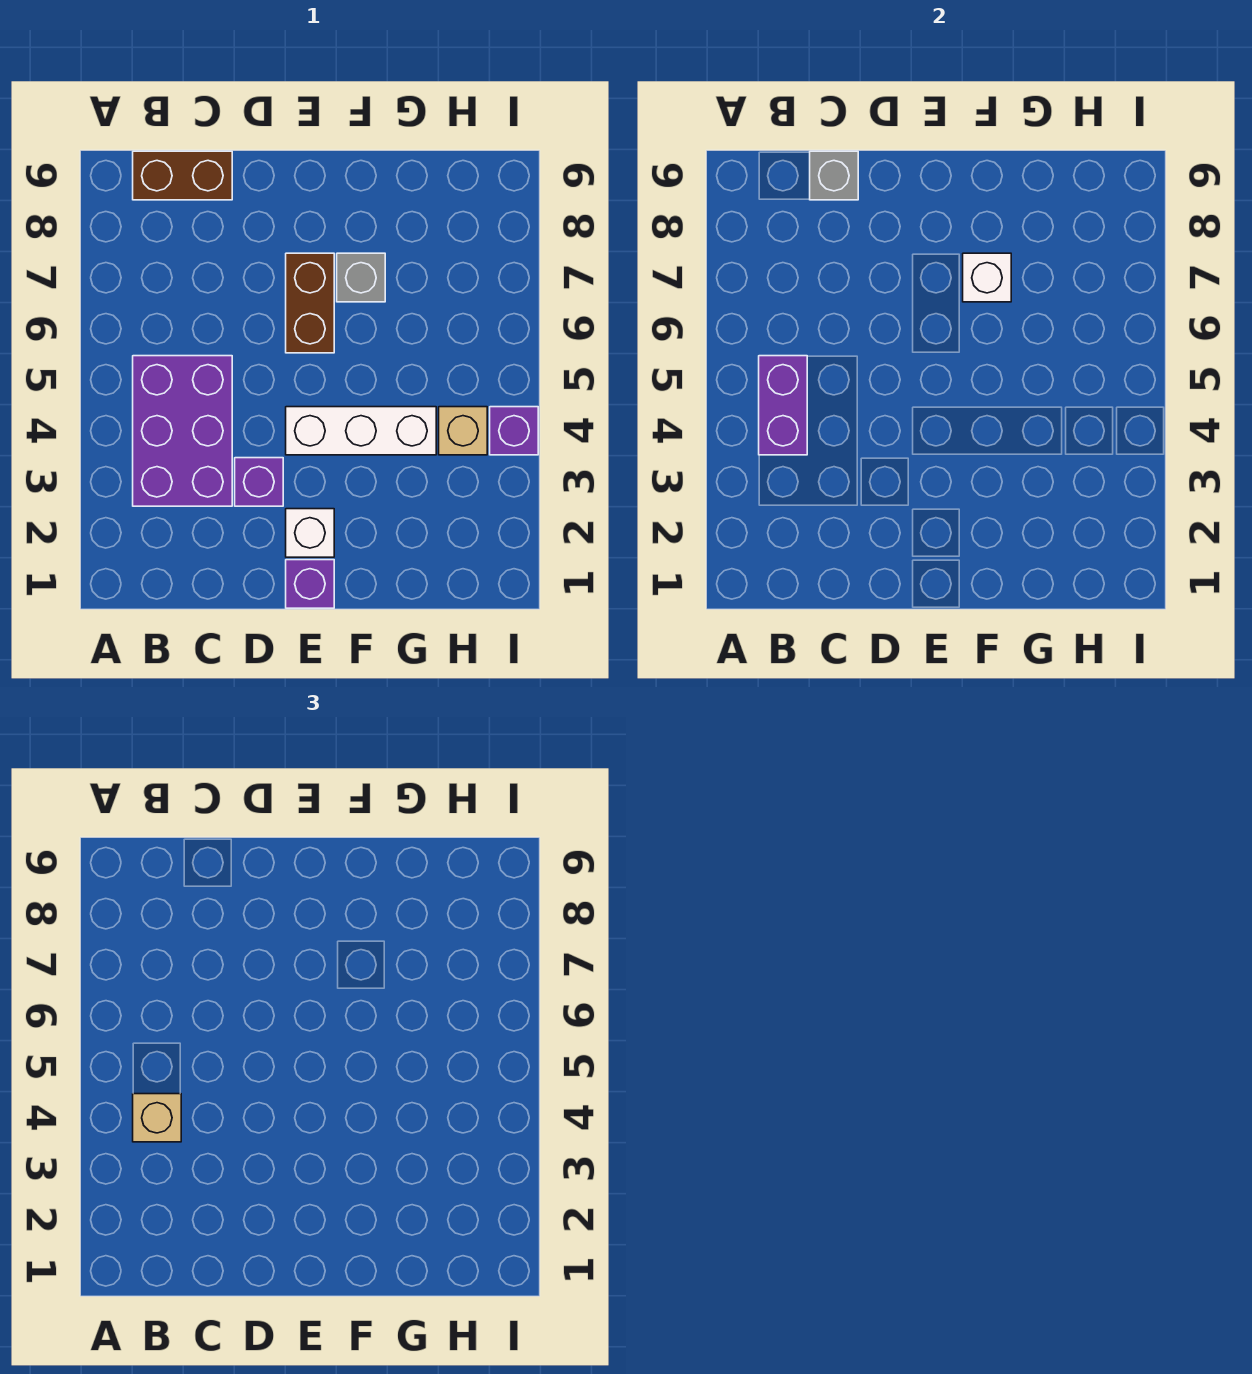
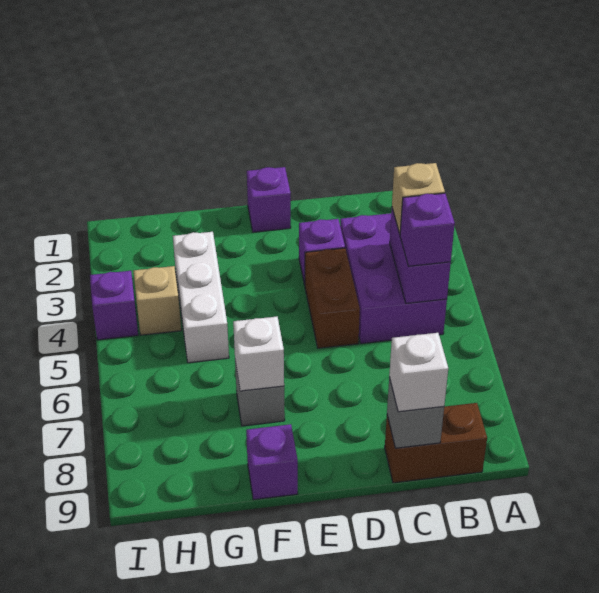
none -> purple brick B5 level 3
white brick E2 level 1 -> white brick C9 level 3
white brick E4:G4 level 1 -> white brick G3:G5 level 1
brown brick E6:E7 level 1 -> brown brick D4:D5 level 1
none -> purple brick F9 level 1

